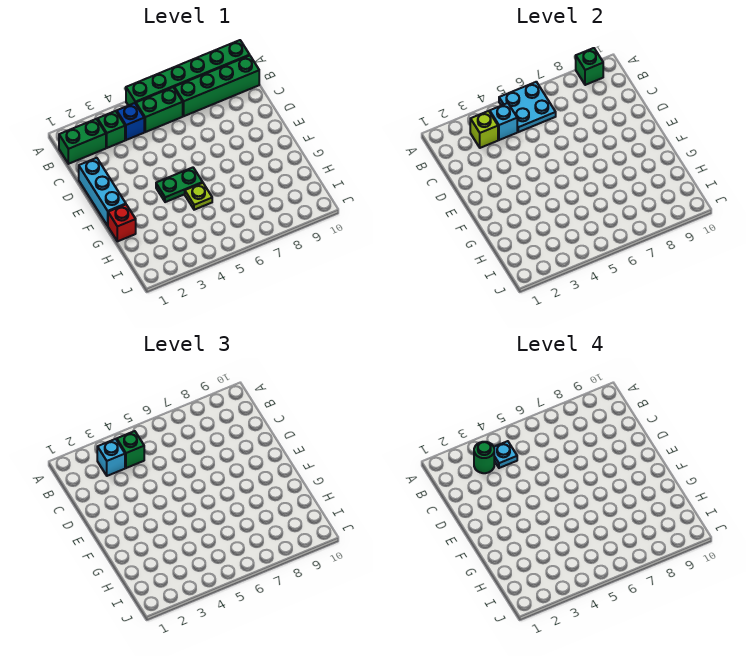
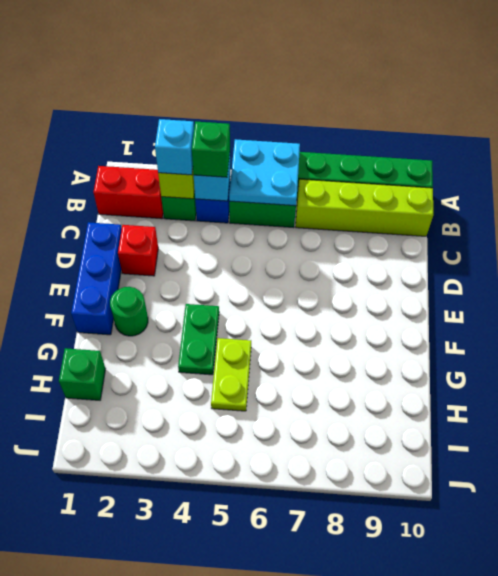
green brick A9 level 2 -> green brick H1 level 1
green brick B1:B2 level 1 -> red brick B1:B2 level 1
green round brick B3 level 4 -> green round brick F2 level 1
cyan plate B4 level 4 -> none
green brick B7:B10 level 1 -> lime brick B7:B10 level 1
cyan brick D1:F1 level 1 -> blue brick D1:F1 level 1
green plate F4:F5 level 1 -> green plate F4:G4 level 1
red brick G1 level 1 -> red brick D2 level 1
lime plate G5 level 1 -> lime plate G5:H5 level 1

